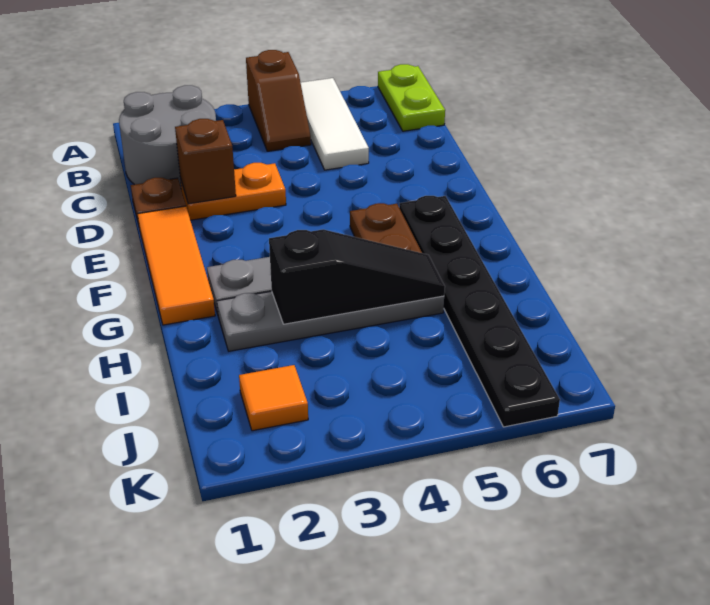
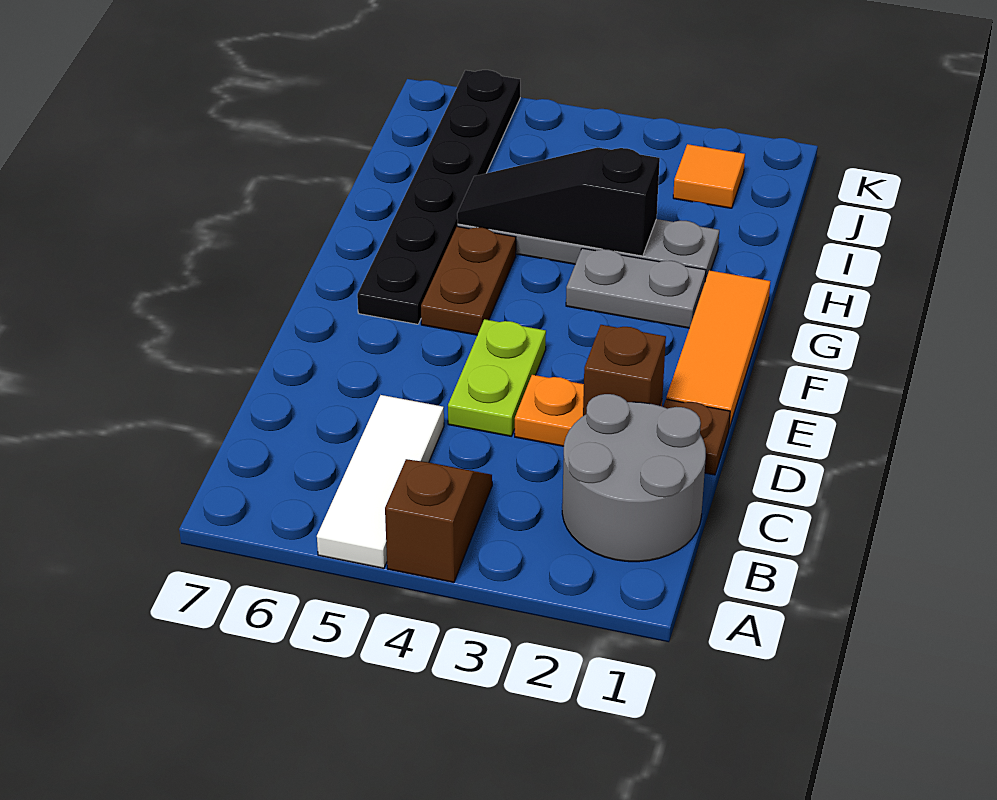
lime plate A7:B7 level 1 -> lime plate D4:E4 level 1

